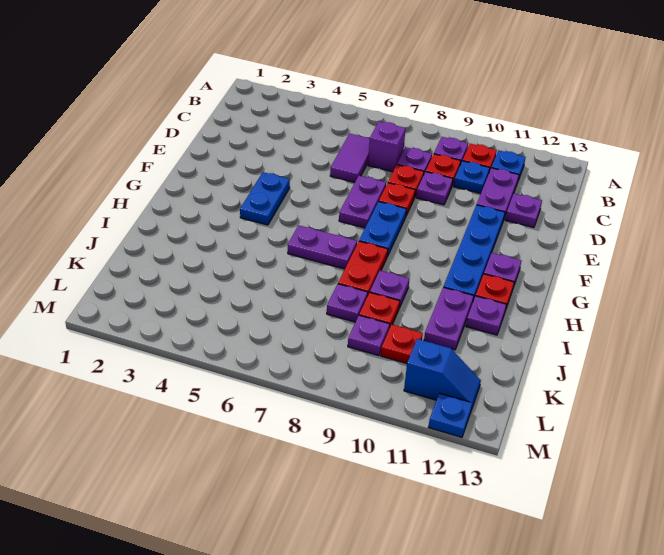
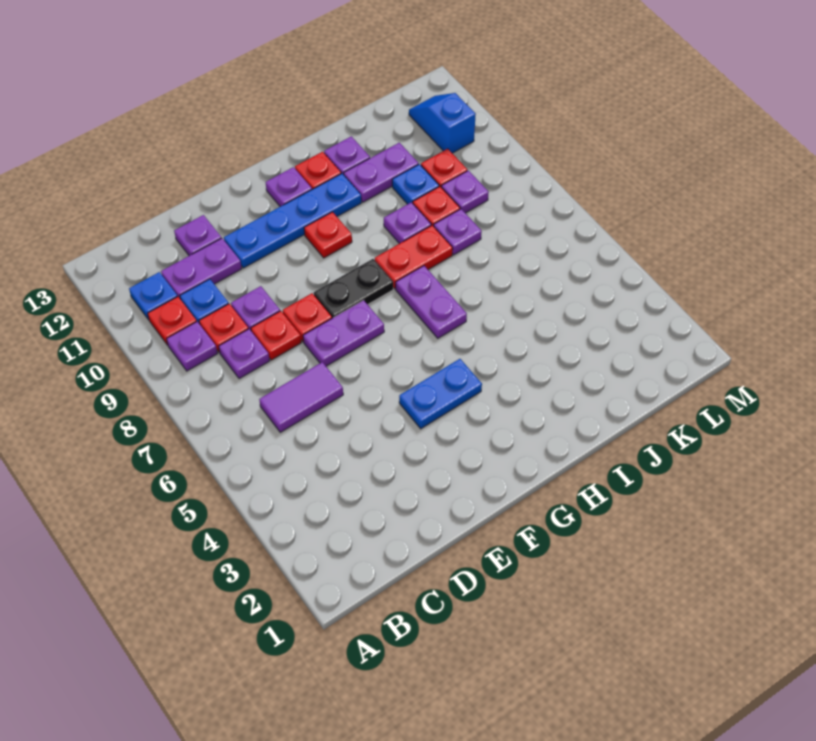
purple brick C7 level 1 -> none
blue plate F8:G8 level 1 -> black plate F8:G8 level 1
none -> red plate G10 level 1
blue plate M12 level 1 -> blue plate J10 level 1

